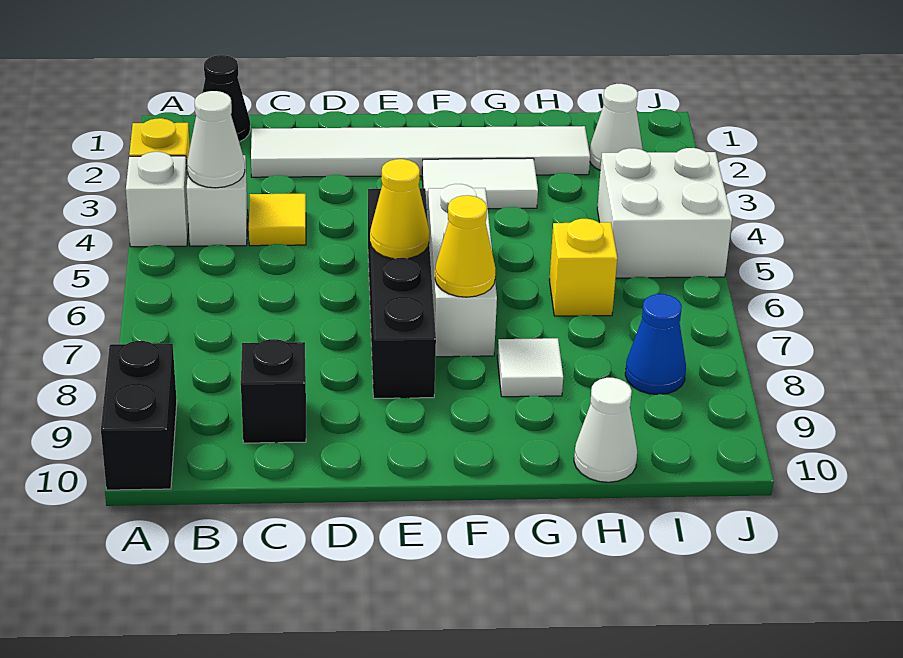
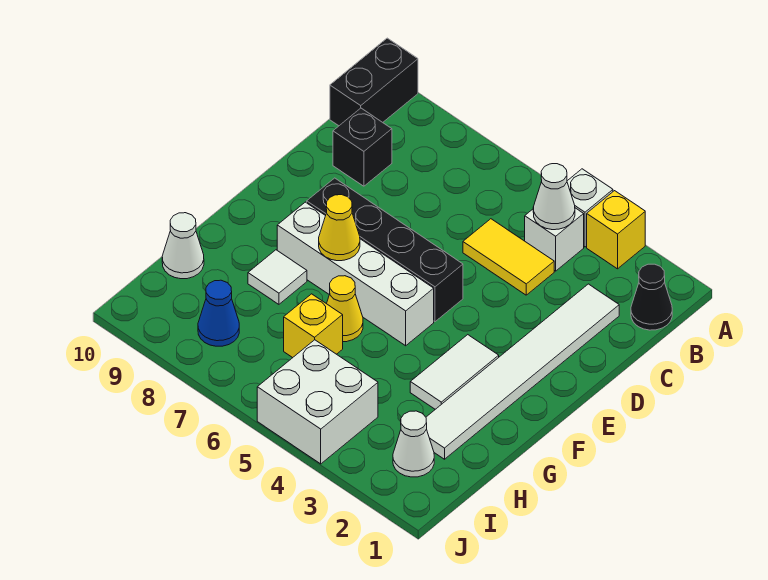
black brick A9:A10 level 1 -> black brick A10:B10 level 1
yellow tile C4 level 1 -> yellow tile C4:C5 level 1
yellow cone E6 level 2 -> yellow cone G6 level 1
white brick F5:F7 level 1 -> white brick F5:F8 level 1

